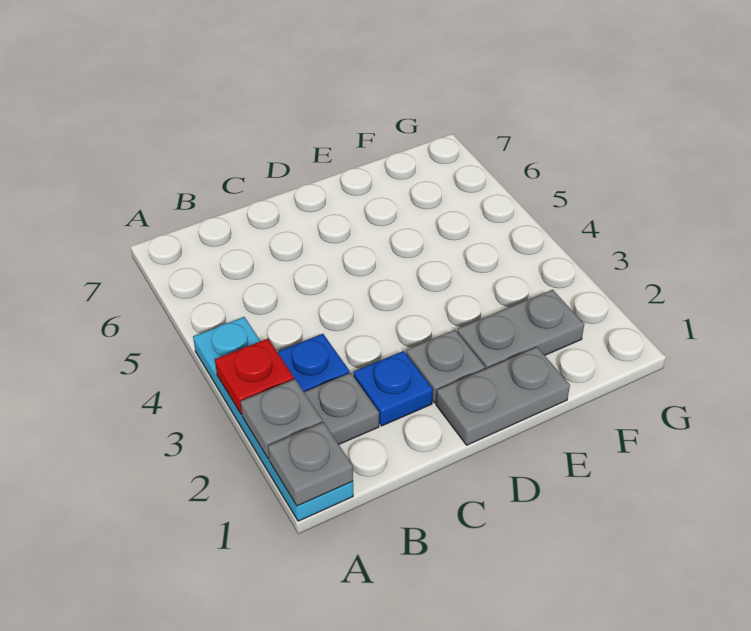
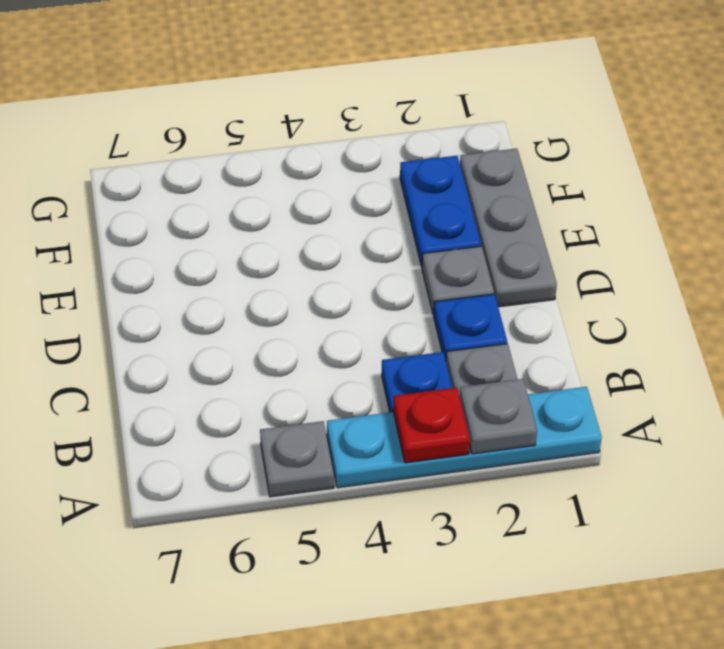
grey plate A1 level 2 -> grey plate A5 level 1
grey plate D1:E1 level 1 -> grey plate D1:F1 level 1
grey plate E2:F2 level 1 -> blue plate E2:F2 level 1

